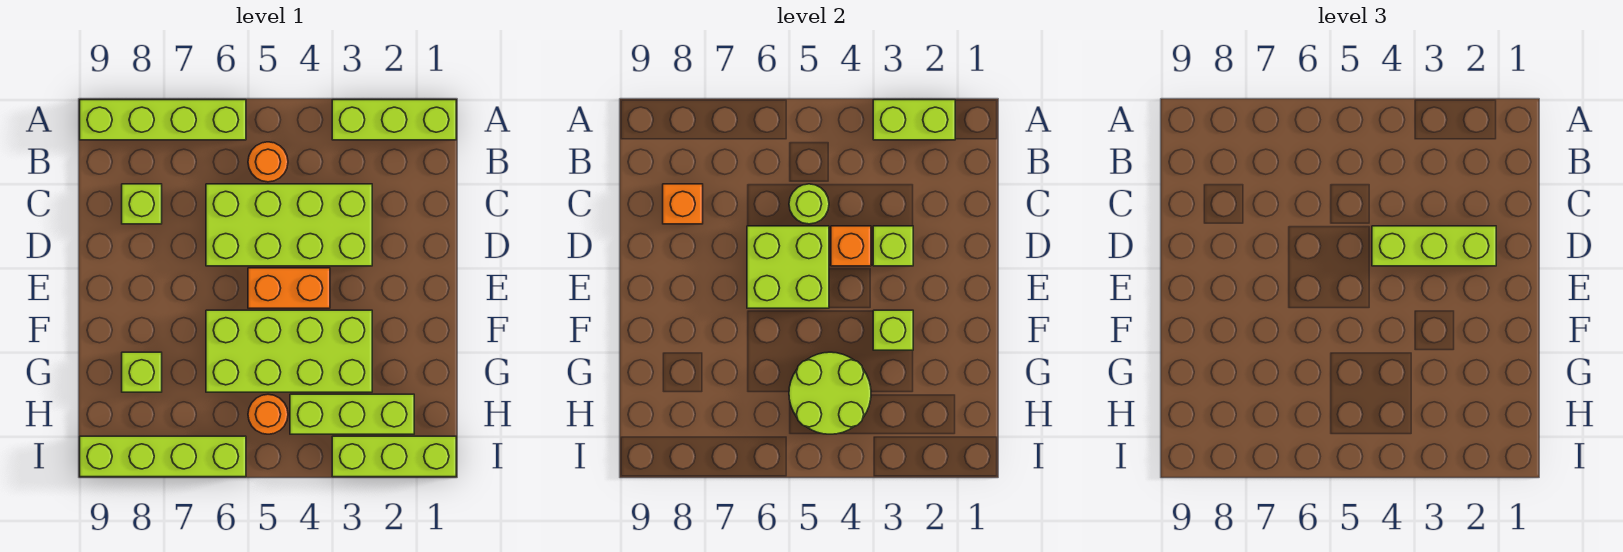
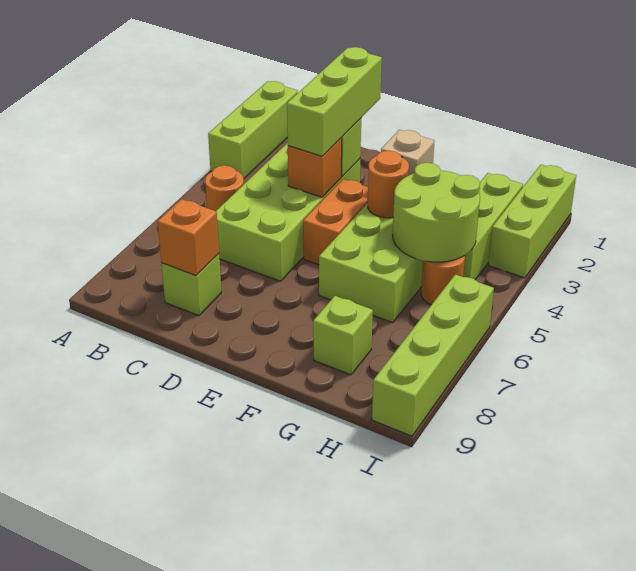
lime brick A2:A3 level 2 -> none
lime brick A6:A9 level 1 -> none
lime round brick C5 level 2 -> none
lime brick D5:E6 level 2 -> none
lime brick F3 level 2 -> tan brick F3 level 2
none -> orange round brick F4 level 2

